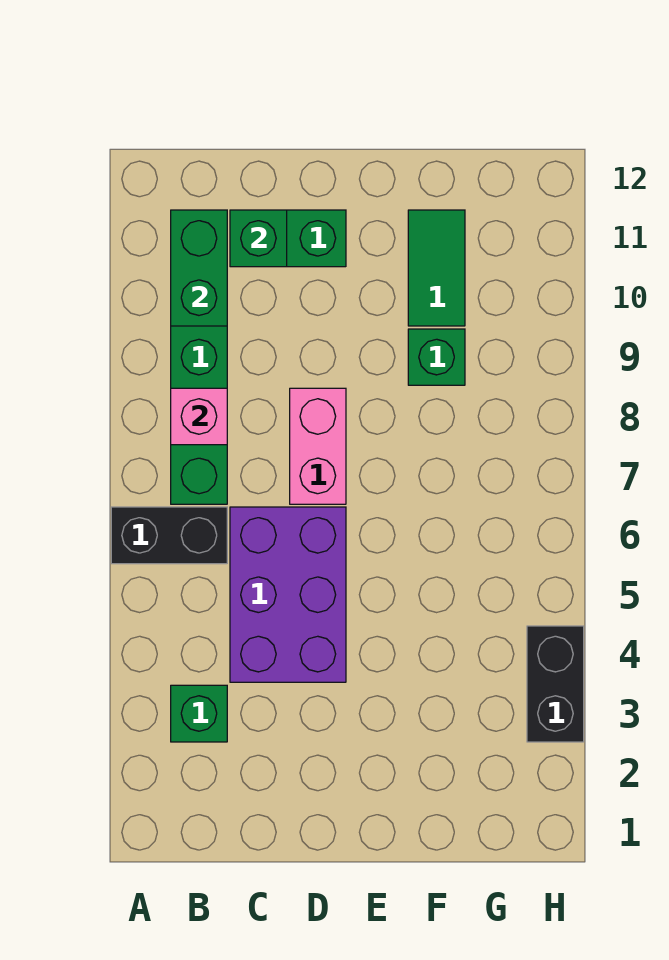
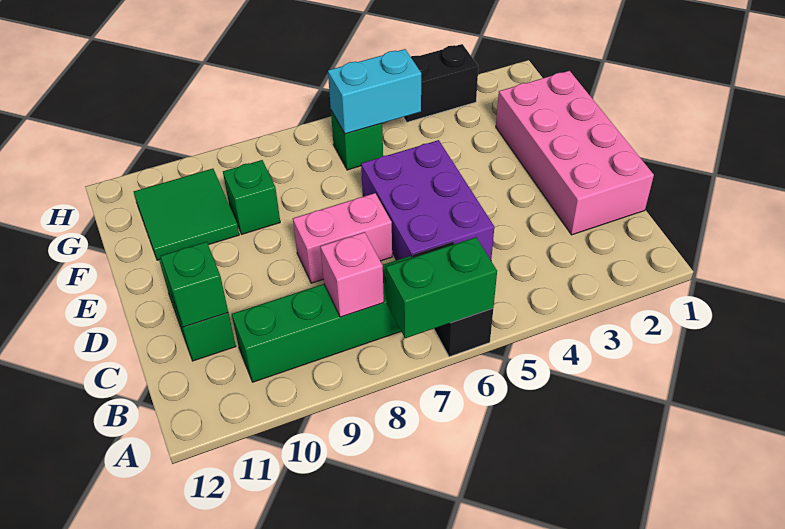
green brick B3 level 1 -> green brick G6 level 1
green brick B10:B11 level 2 -> green brick A6:A7 level 2
none -> pink brick C1:F2 level 1
purple brick C4:D6 level 1 -> purple brick C5:E6 level 1
green tile F10:F11 level 1 -> green tile F10:G11 level 1
none -> cyan brick G5:G6 level 2

